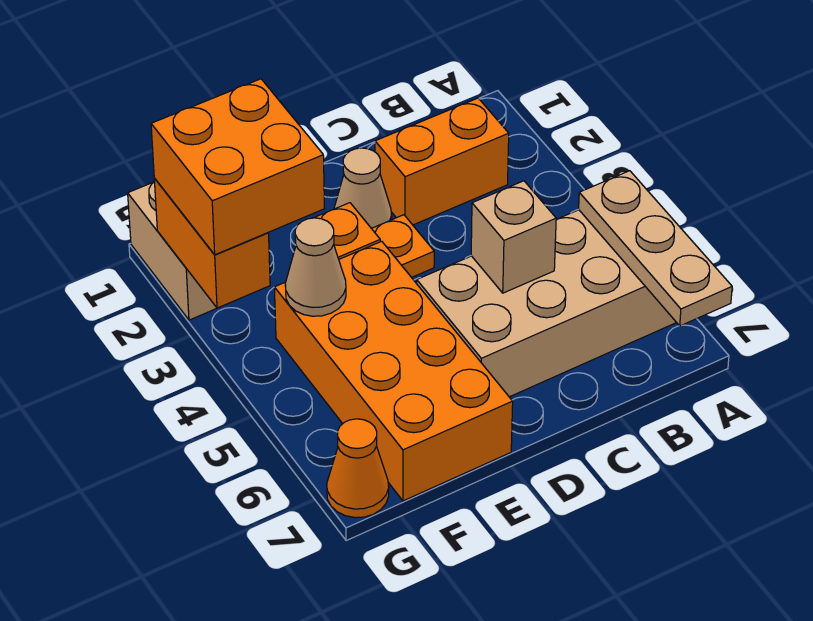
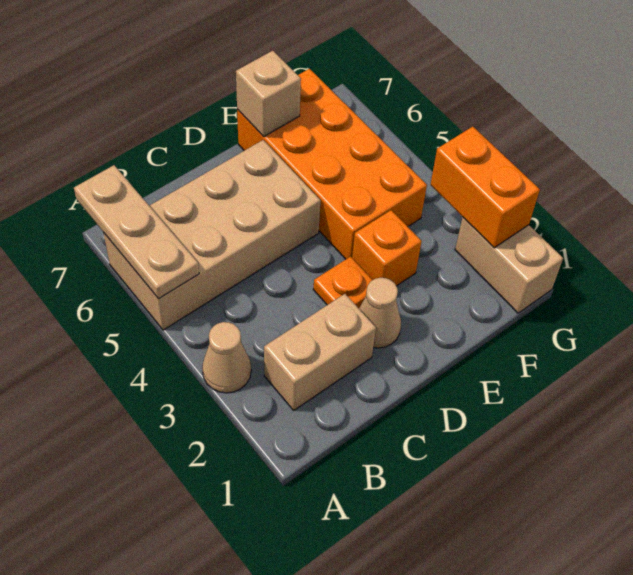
orange brick B2:C2 level 1 -> tan brick B2:C2 level 1
tan brick C5 level 2 -> tan brick E7 level 2
orange brick F2:G3 level 3 -> none
tan cone F4 level 2 -> tan cone A3 level 1
orange cone G7 level 1 -> none

